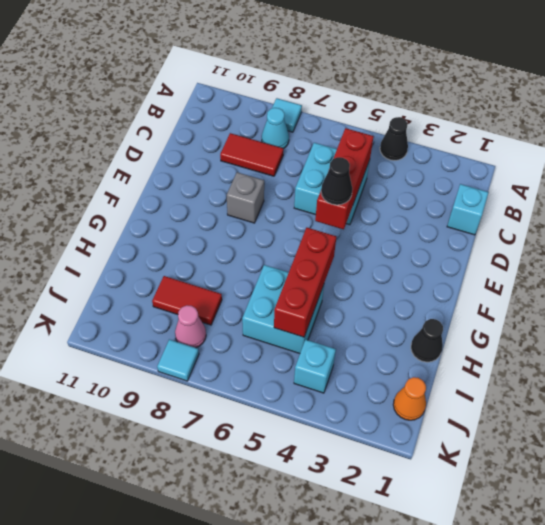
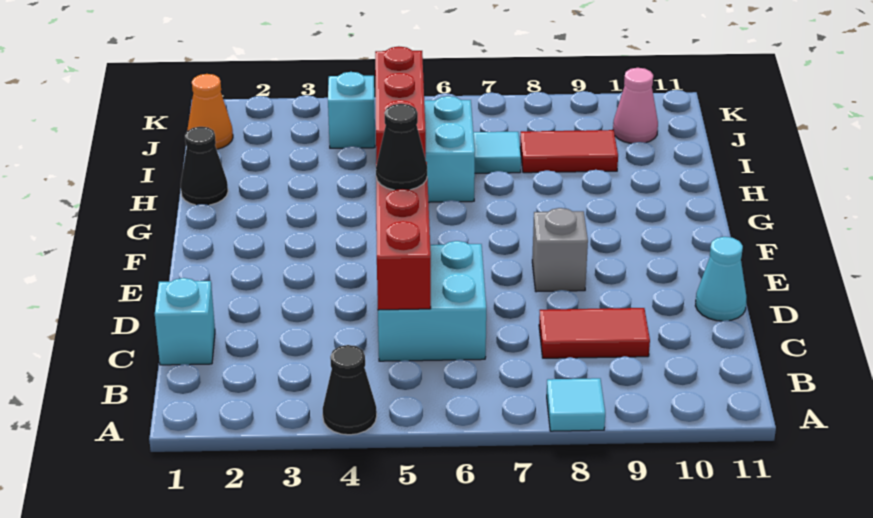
cyan cone B8 level 1 -> cyan cone D11 level 1
pink cone J8 level 1 -> pink cone J10 level 1
cyan tile K8 level 1 -> cyan tile I7 level 1

